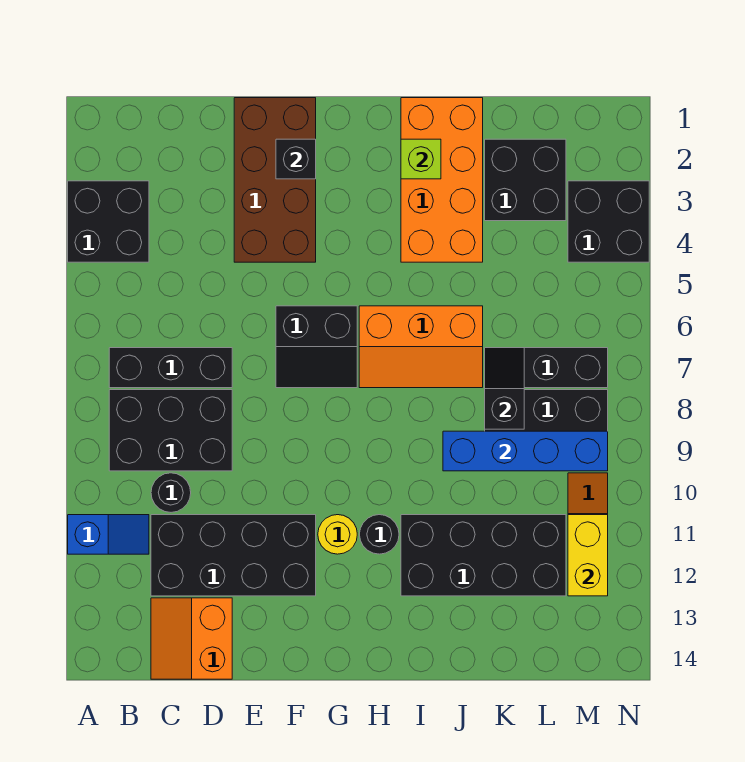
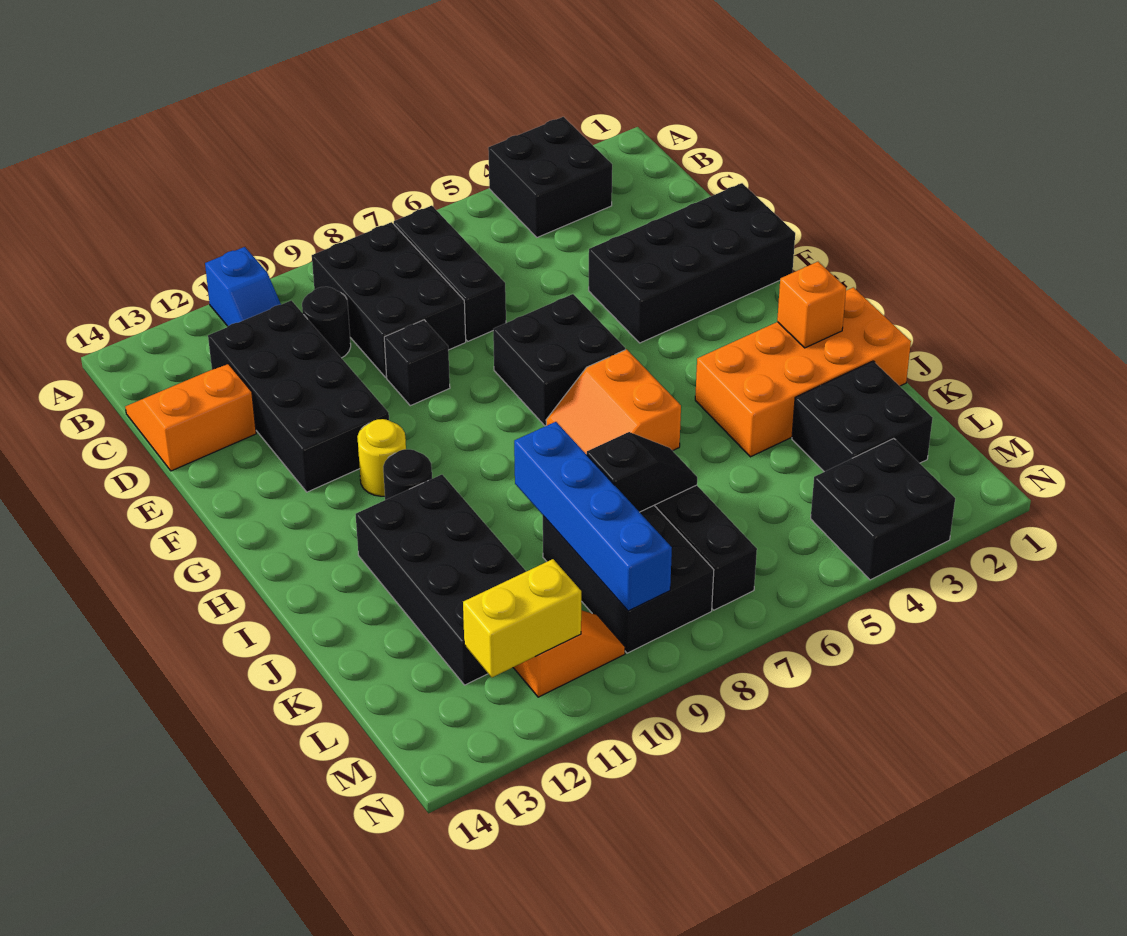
brown brick E1:F4 level 1 -> black brick E1:F4 level 1
black brick F2 level 2 -> black brick E9 level 1
black slope F6:G7 level 1 top 6 -> black brick F6:G7 level 1
orange slope H6:J7 level 1 top 6 -> orange slope H6:I7 level 1 top 6
lime brick I2 level 2 -> orange brick I2 level 2

